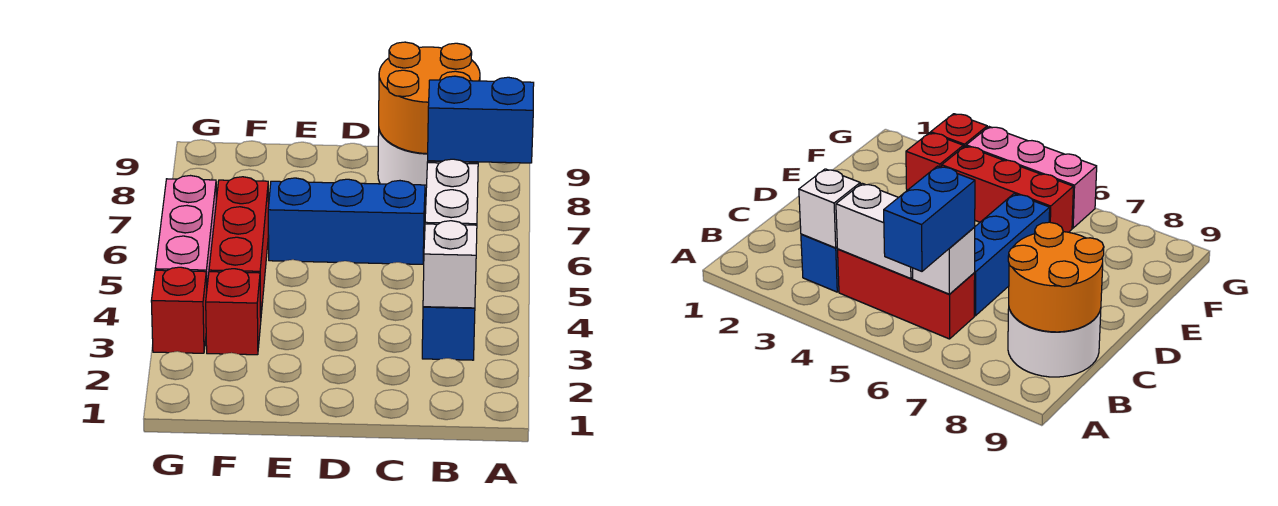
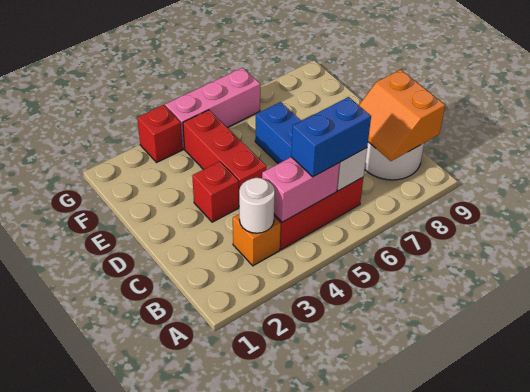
blue brick A6:B6 level 3 -> blue brick B5:B6 level 3
blue brick B3 level 1 -> orange brick B3 level 1
white brick B3 level 2 -> white round brick B3 level 2
white brick B4:B5 level 2 -> pink brick B4:B5 level 2
orange round brick B8:C9 level 2 -> orange slope B8:C9 level 2 top 9
red brick F3 level 1 -> red brick D3 level 1
red brick F4:F6 level 1 -> red brick D4:F4 level 1

